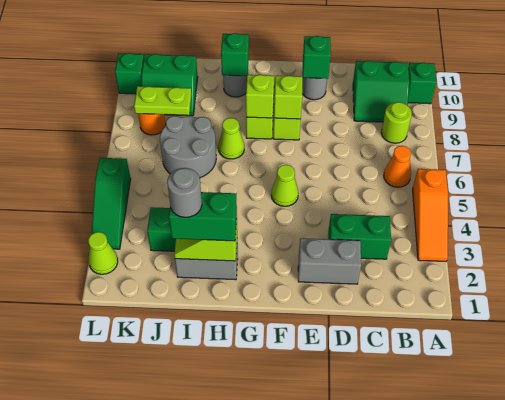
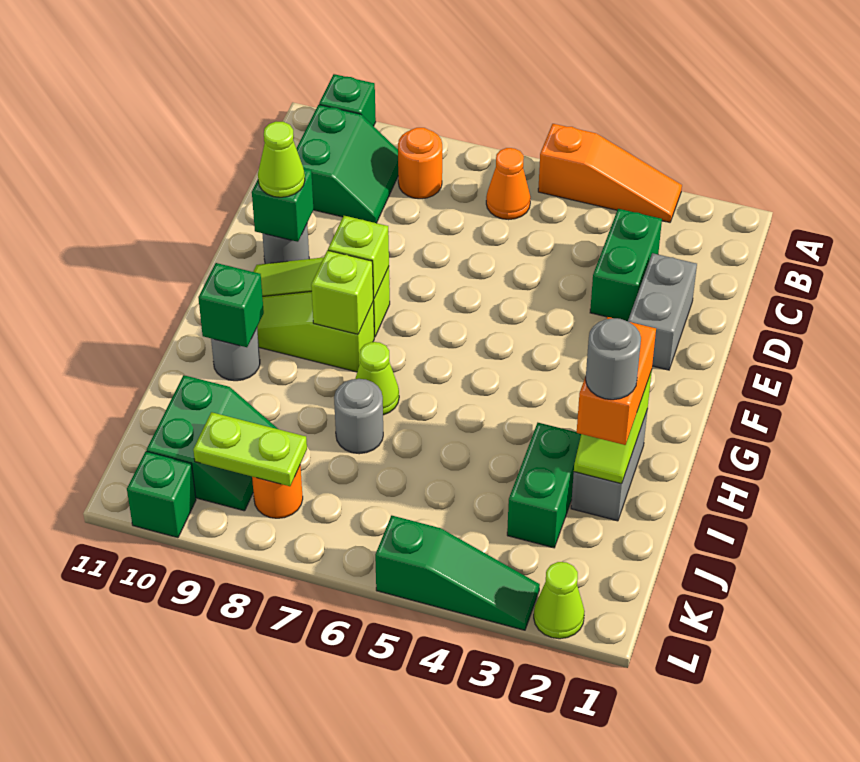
lime round brick B8 level 1 -> orange round brick B8 level 1
lime cone F5 level 1 -> lime cone E10 level 3
green brick H2:I2 level 3 -> orange brick H2:I2 level 3
grey round brick I6:J7 level 1 -> grey round brick I7 level 1
lime plate J8:K8 level 2 -> lime plate K8:K9 level 2

